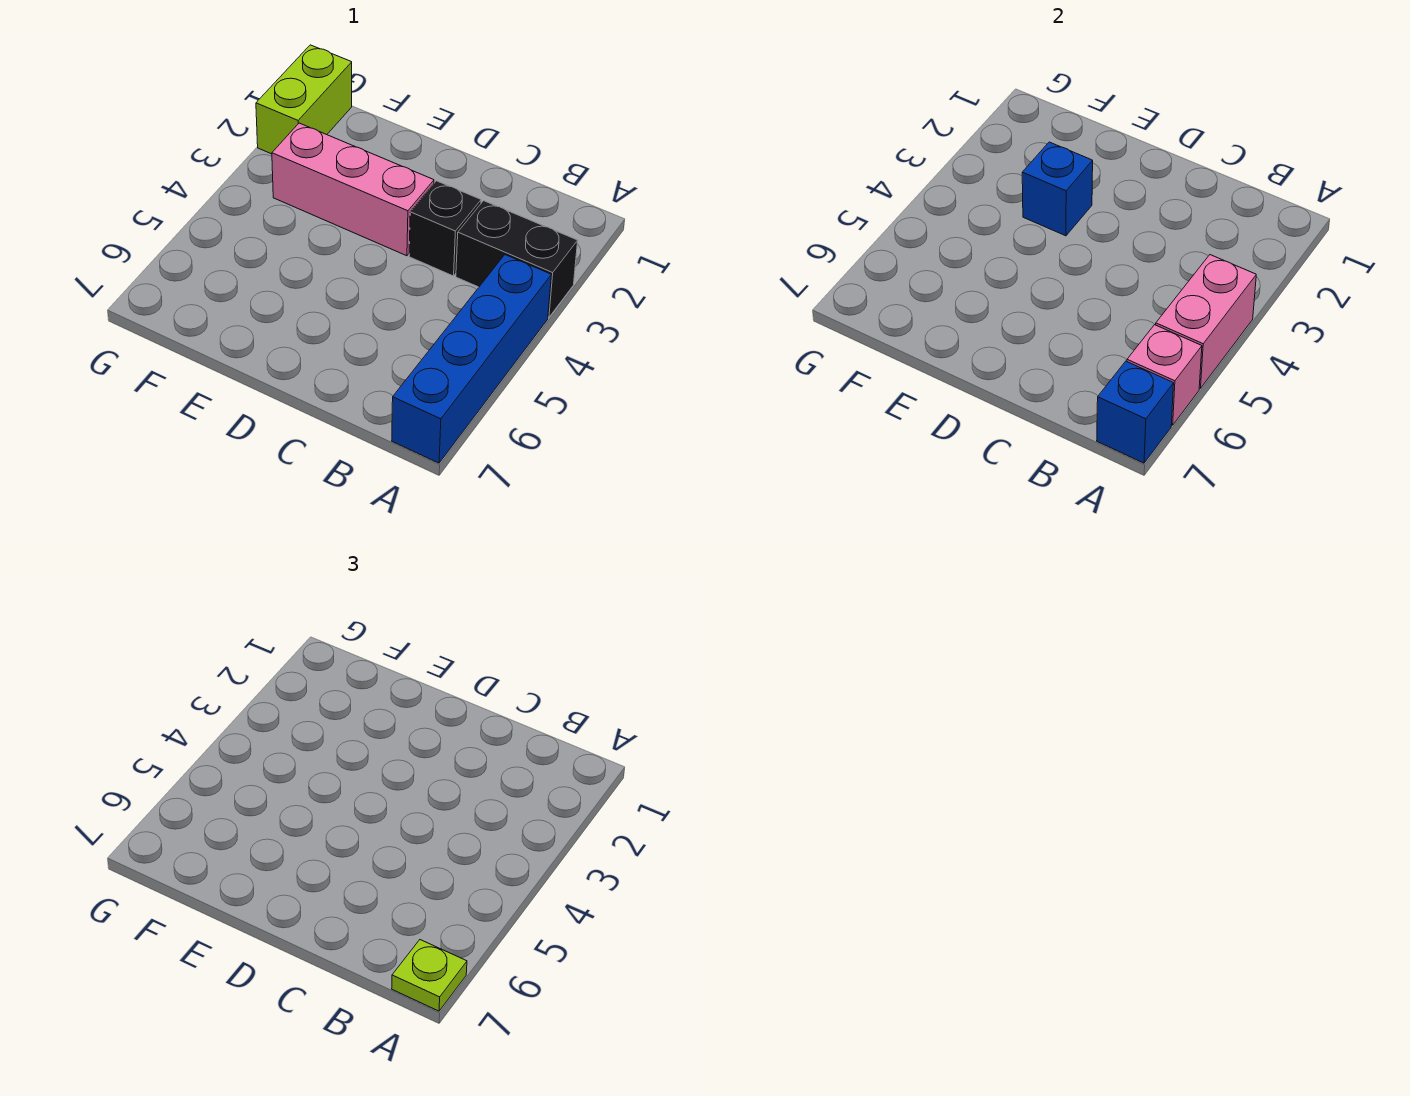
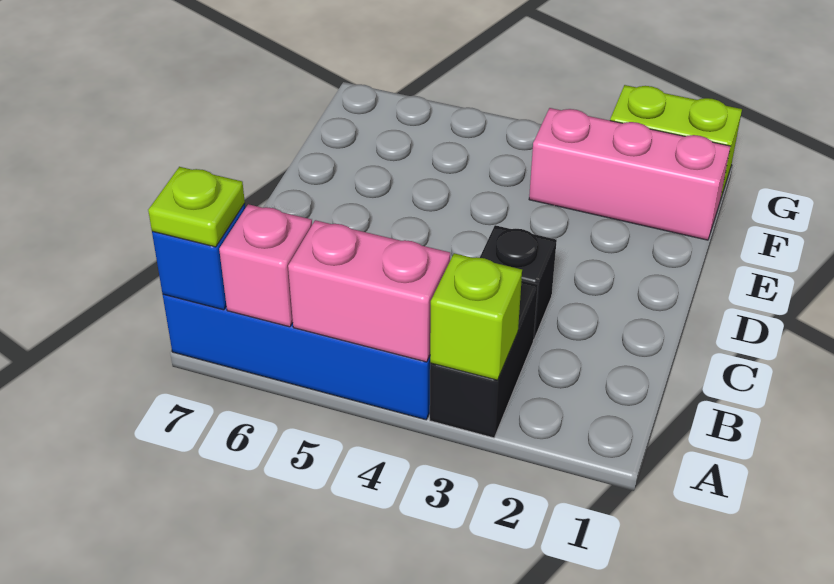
none -> lime brick A3 level 2
pink brick D3:F3 level 1 -> pink brick F1:F3 level 1
blue brick E3 level 2 -> none

